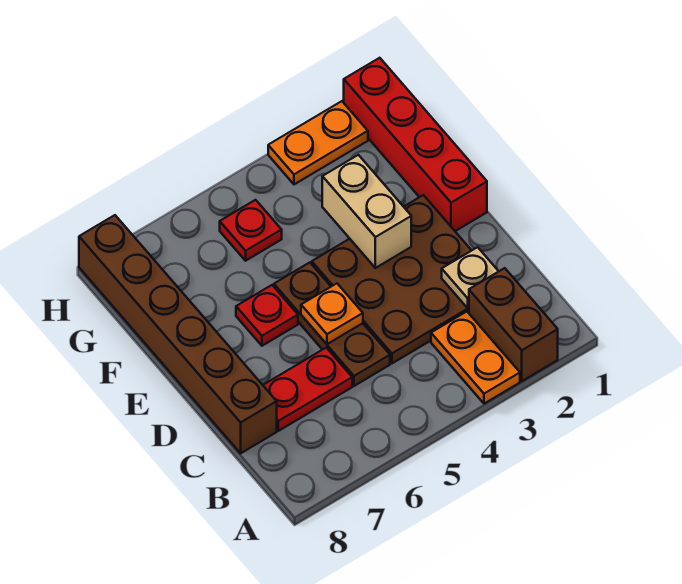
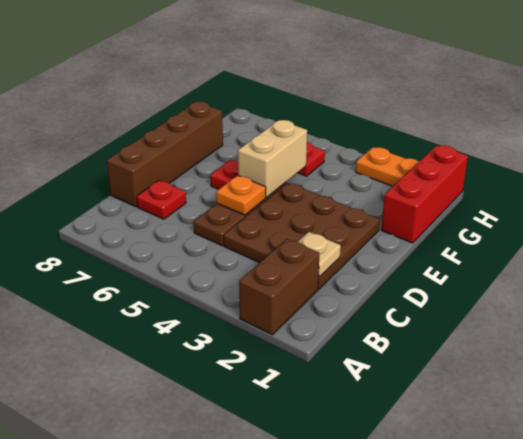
orange plate A3:B3 level 1 -> none
red plate C6:C7 level 1 -> red plate C7 level 1
brown brick C8:H8 level 1 -> brown brick C8:F8 level 1
red brick E1:H1 level 1 -> red brick F1:H1 level 1
tan brick E3:F3 level 2 -> tan brick E5:F5 level 2

